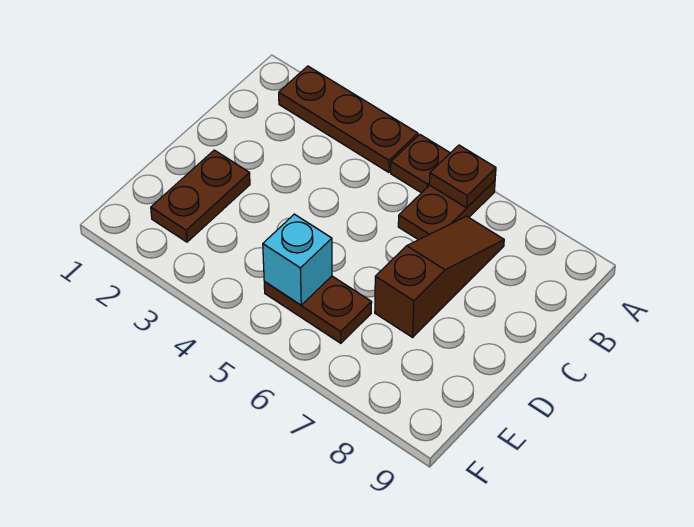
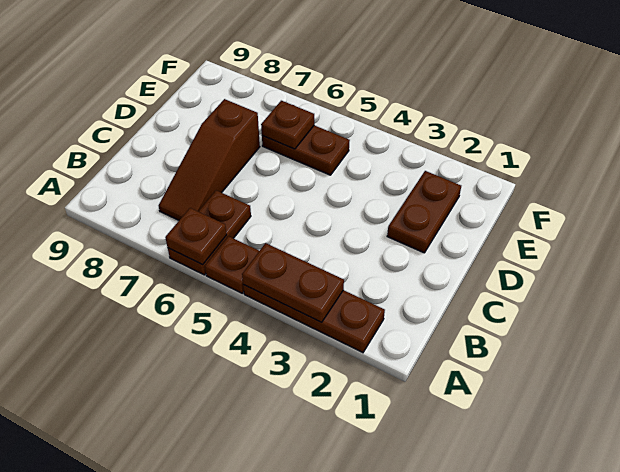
none -> brown plate A3:A4 level 2
cyan brick E5 level 2 -> none
none -> brown plate E6 level 2

